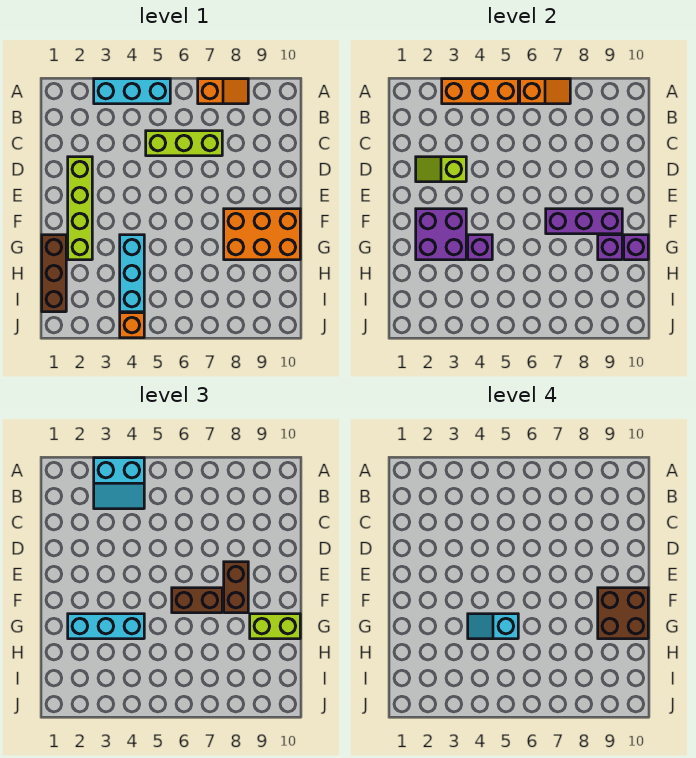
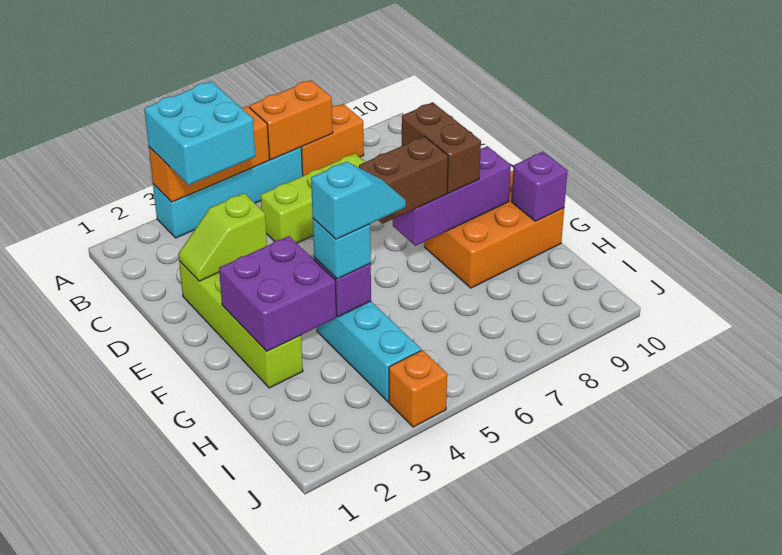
cyan brick A3:A5 level 1 -> cyan brick A3:A6 level 1
cyan slope A3:B4 level 3 top A -> cyan brick A3:B4 level 3
orange slope A6:A7 level 2 top 6 -> orange brick A6:A7 level 2
orange slope A7:A8 level 1 top 7 -> orange brick A7:A8 level 1
brown brick F9:G10 level 4 -> none
brown brick G1:I1 level 1 -> none
cyan brick G2:G4 level 3 -> cyan brick G4 level 3
cyan slope G4:G5 level 4 top 5 -> cyan slope G4:G5 level 4 top 4
purple brick G9 level 2 -> none
lime brick G9:G10 level 3 -> none

